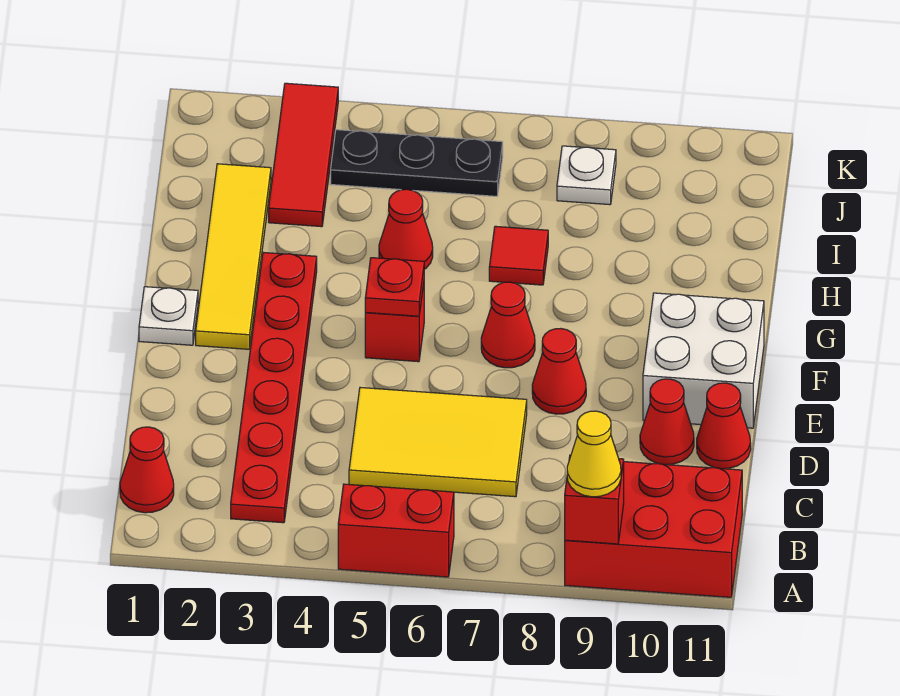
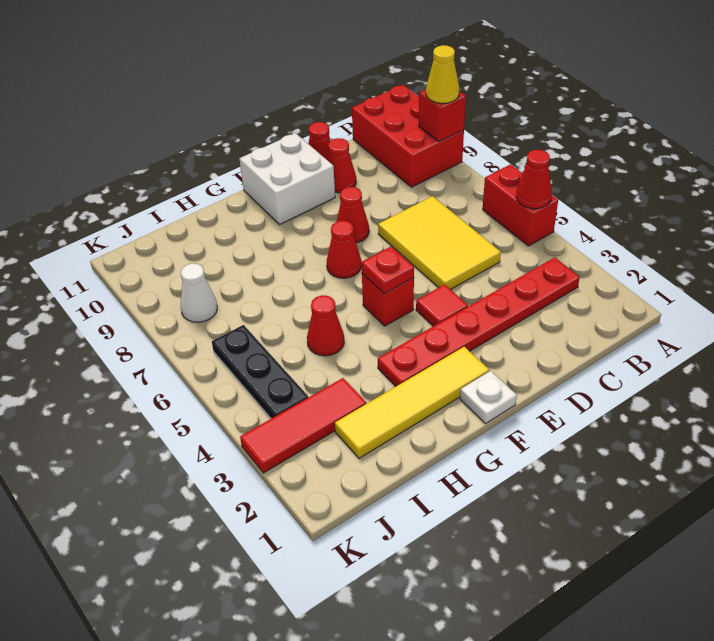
red cone B1 level 1 -> red cone A5 level 2
red tile H7 level 1 -> red tile E4 level 1
white plate J8 level 1 -> white cone J8 level 1

